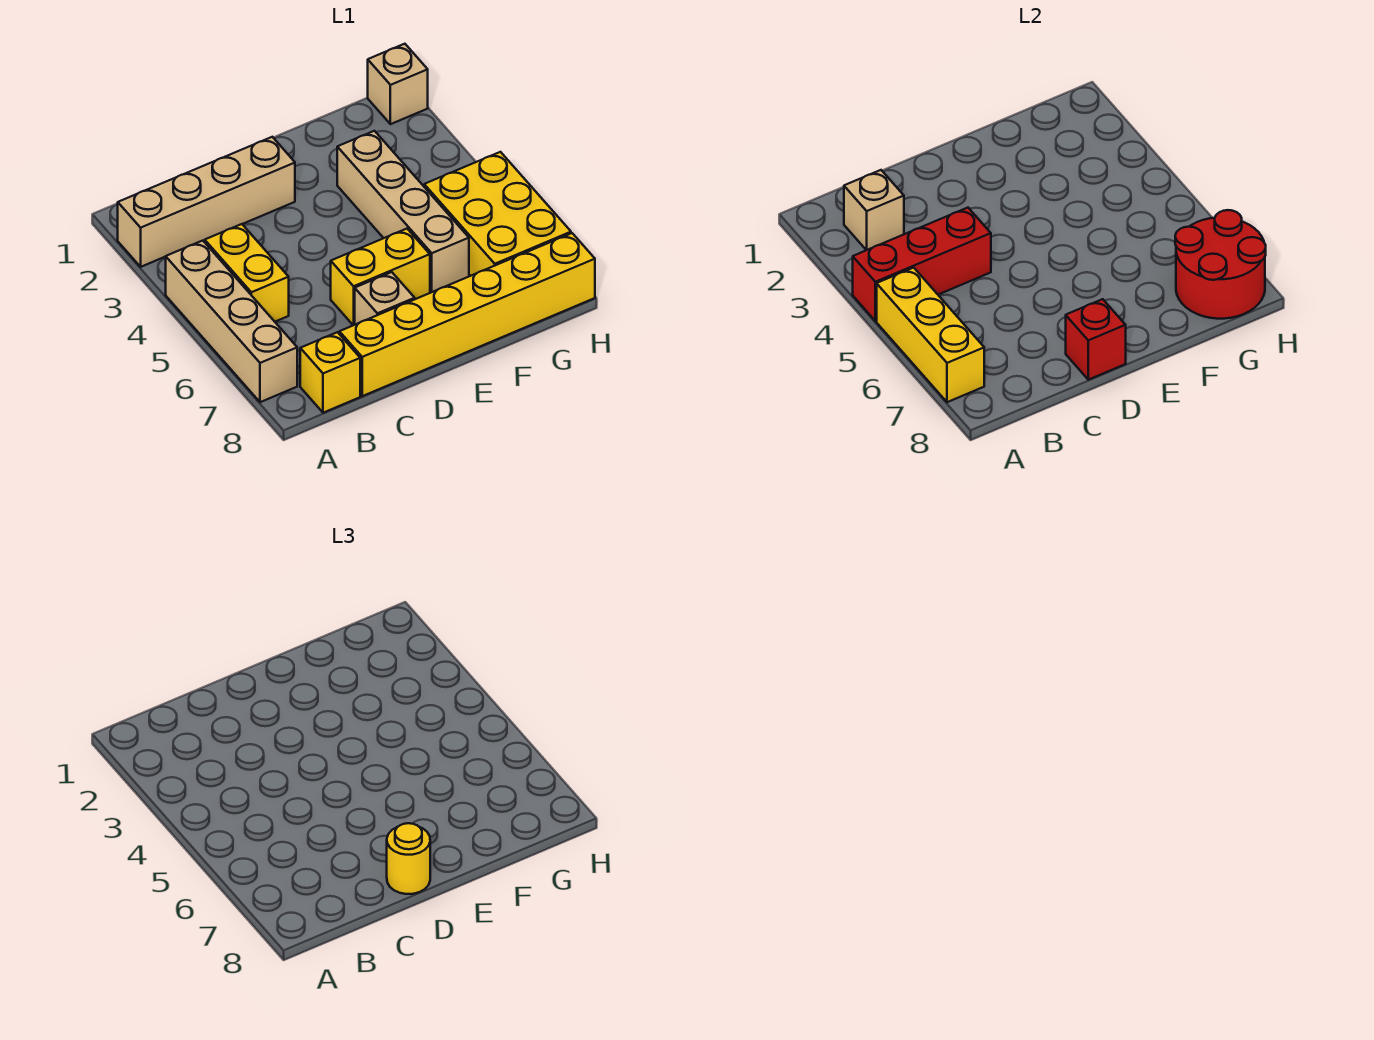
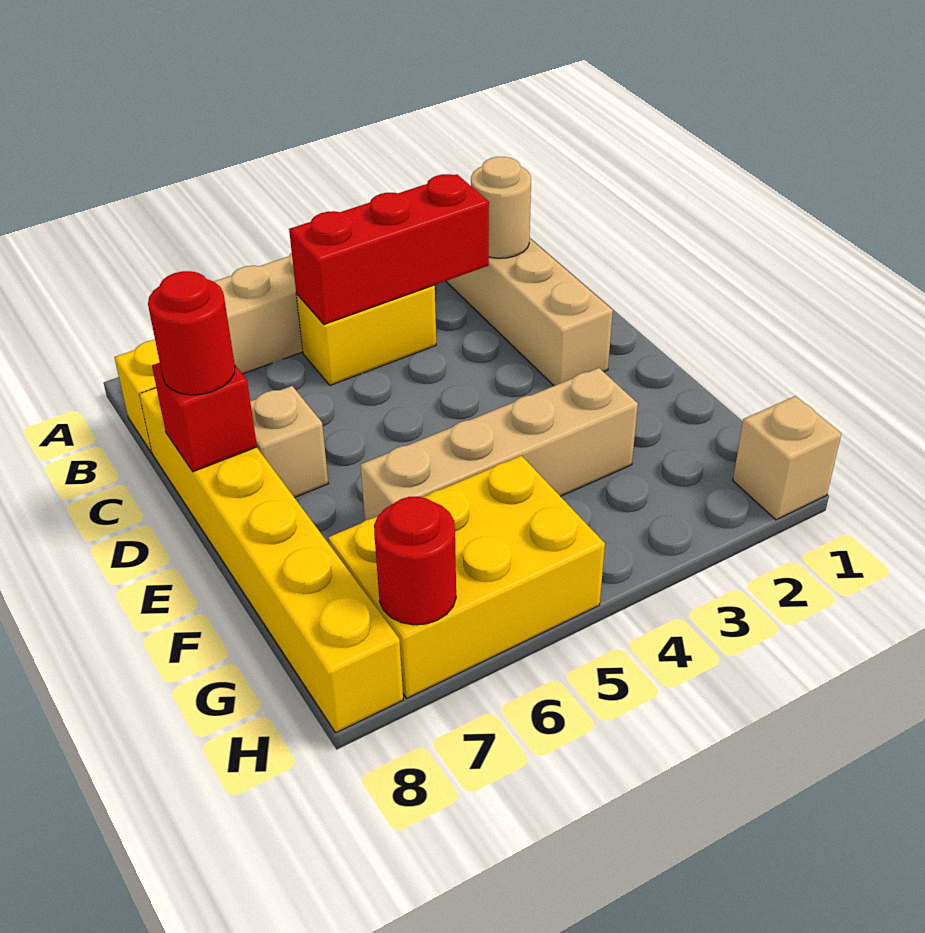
red brick A4:C4 level 2 -> red brick B3:B5 level 2
yellow brick A5:A7 level 2 -> none
tan brick B2 level 2 -> tan round brick B2 level 2
yellow brick D6:E6 level 1 -> none
yellow round brick D8 level 3 -> red round brick D8 level 3
red round brick G7:H8 level 2 -> red round brick H7 level 2

